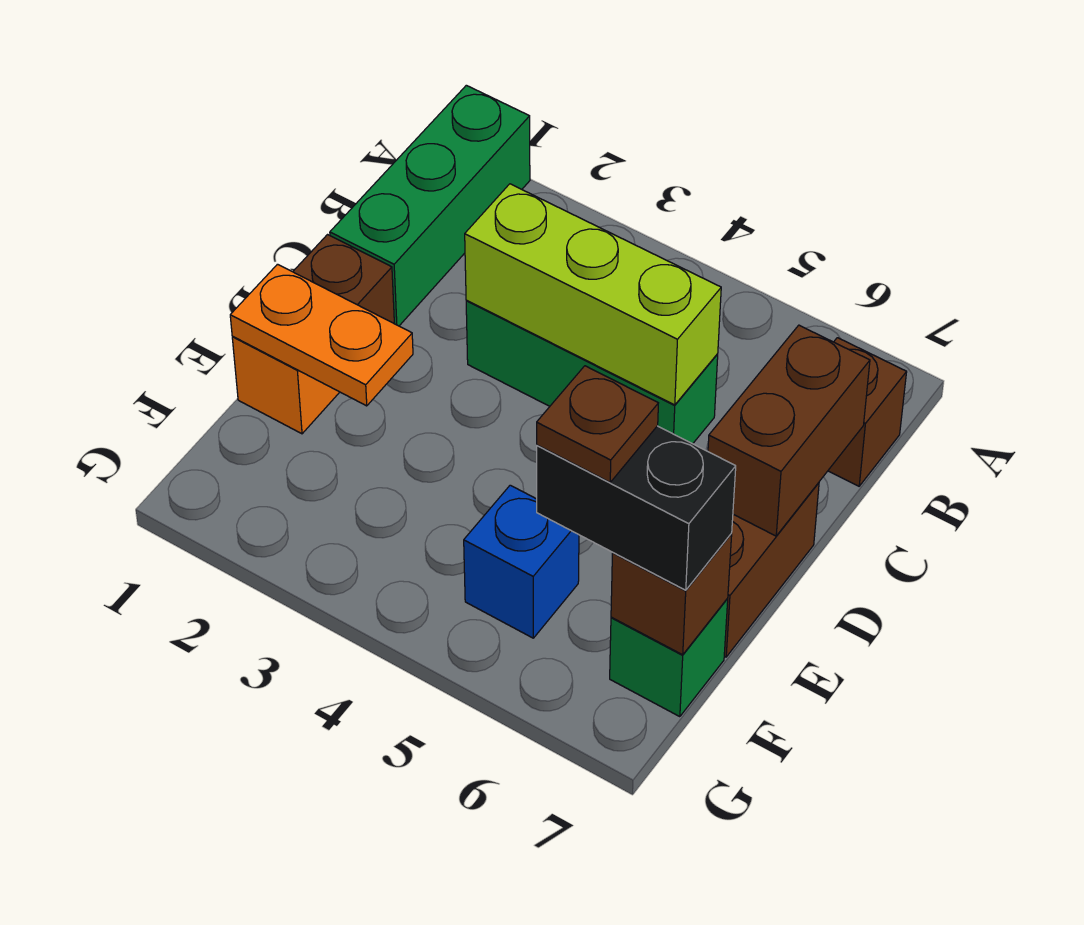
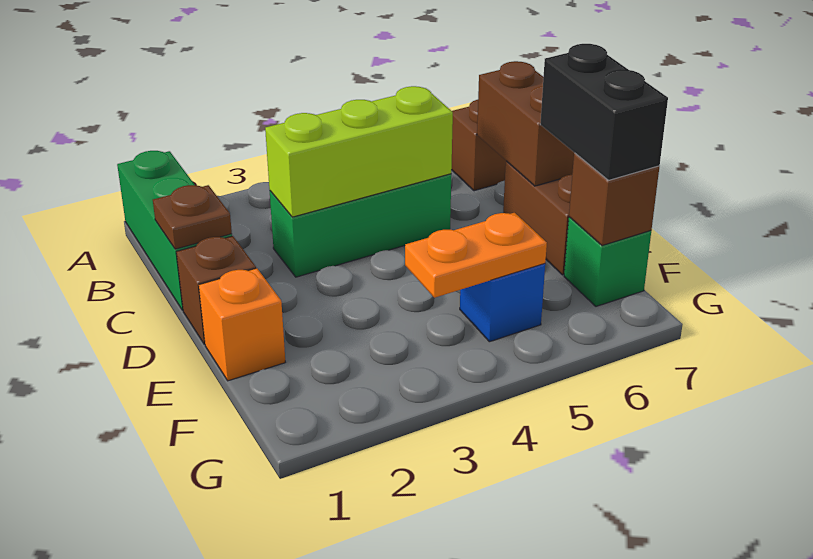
orange plate E1:E2 level 2 -> orange plate F4:F5 level 2
black brick F6:F7 level 3 -> black brick E7:F7 level 3
brown plate F6 level 4 -> brown plate C1 level 2

